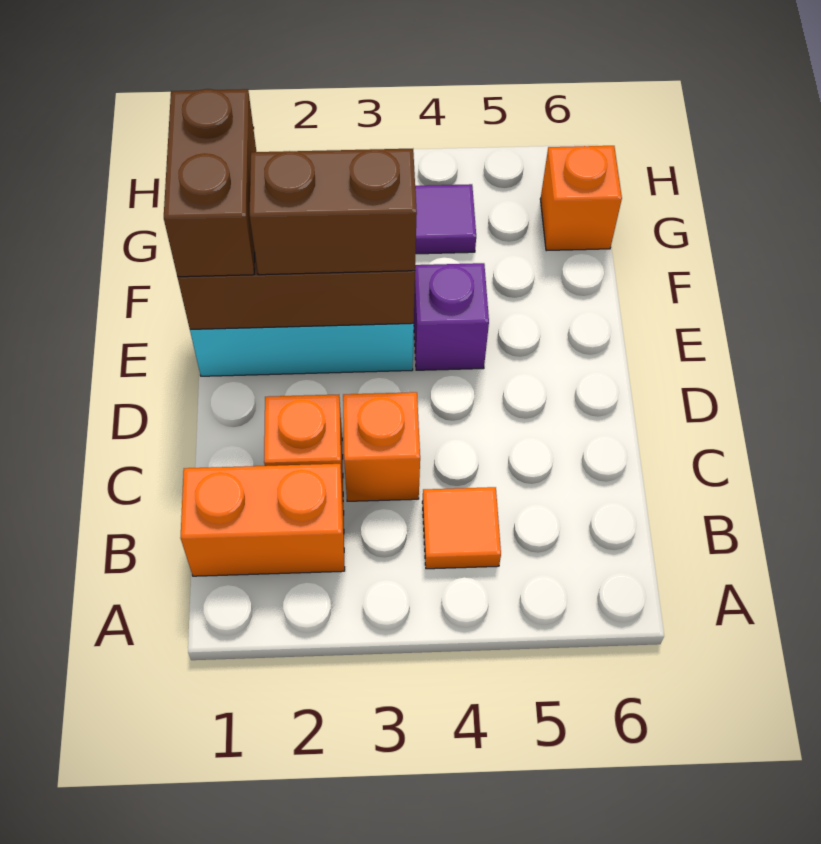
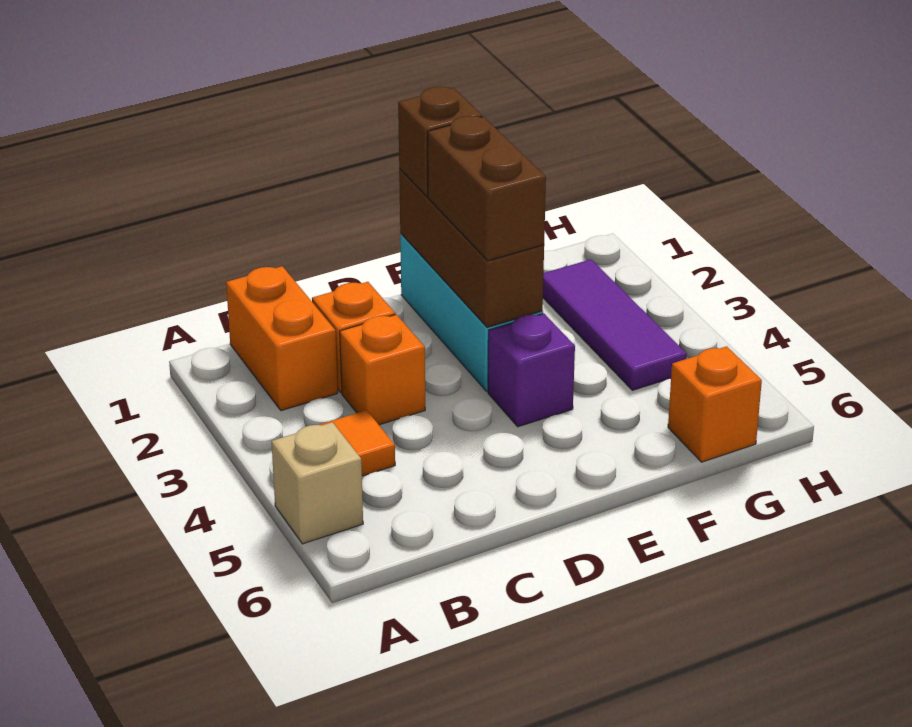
none -> tan brick A5 level 1
brown brick E1:F1 level 3 -> brown brick E1 level 3

